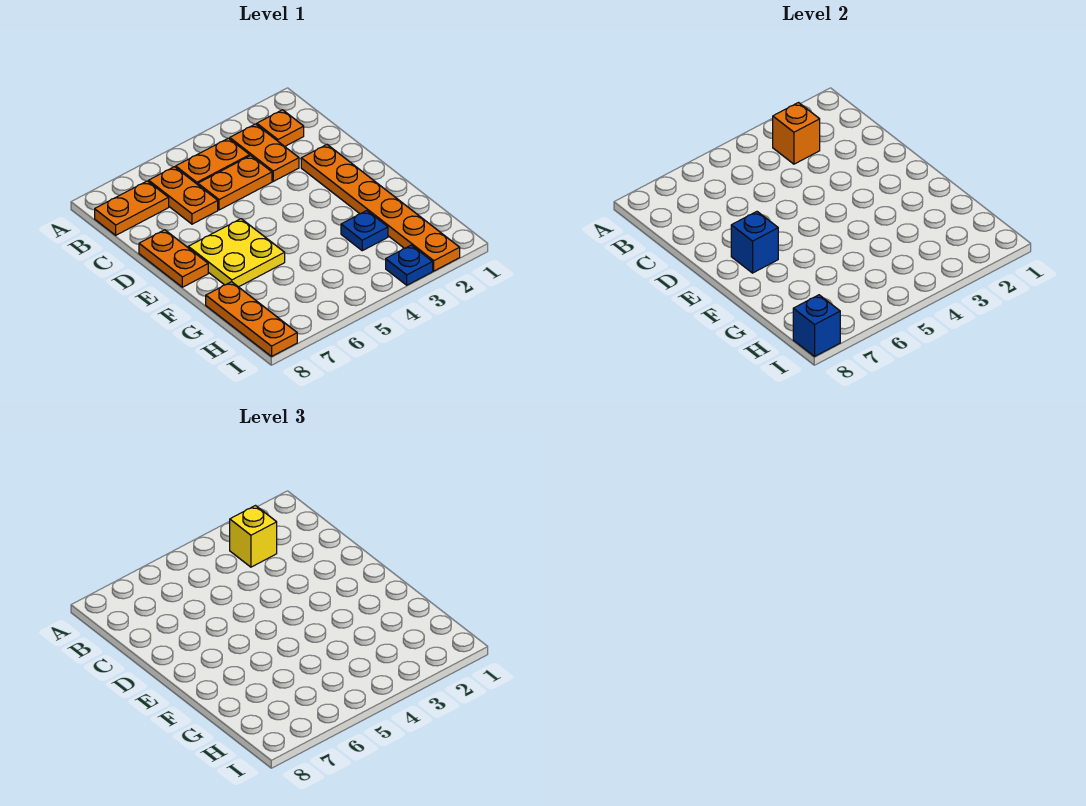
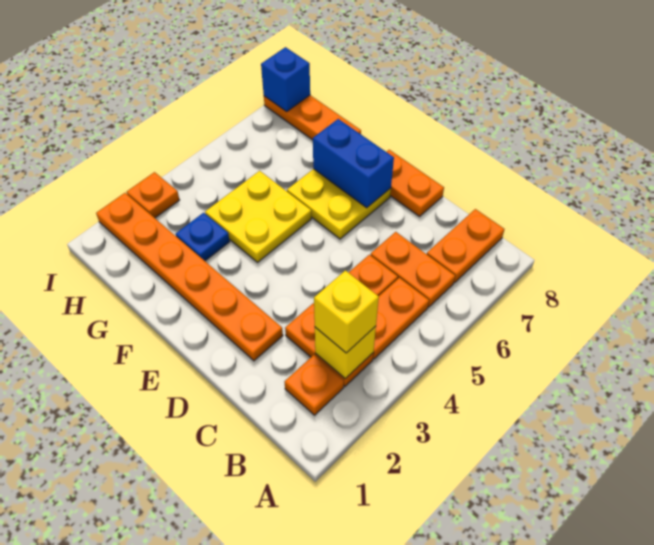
orange brick B3 level 2 -> yellow brick B3 level 2
blue brick E7 level 2 -> blue brick E7:F7 level 2
none -> yellow plate F4:G5 level 1
blue plate I3 level 1 -> orange plate I3 level 1

